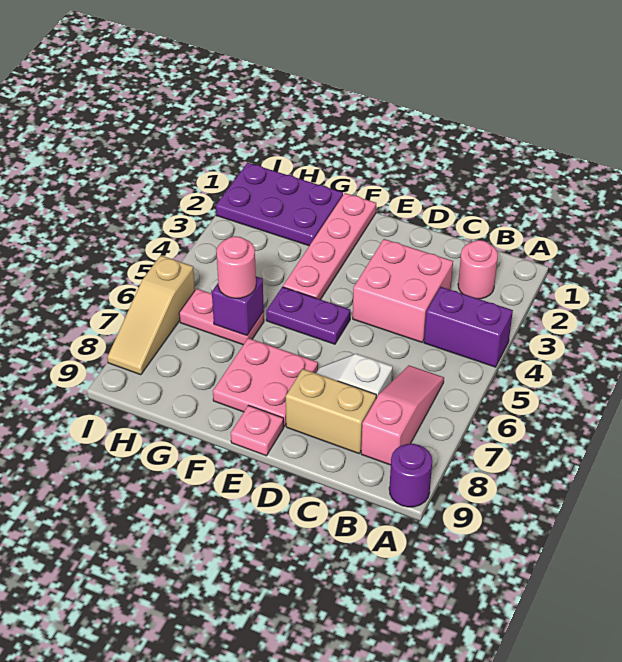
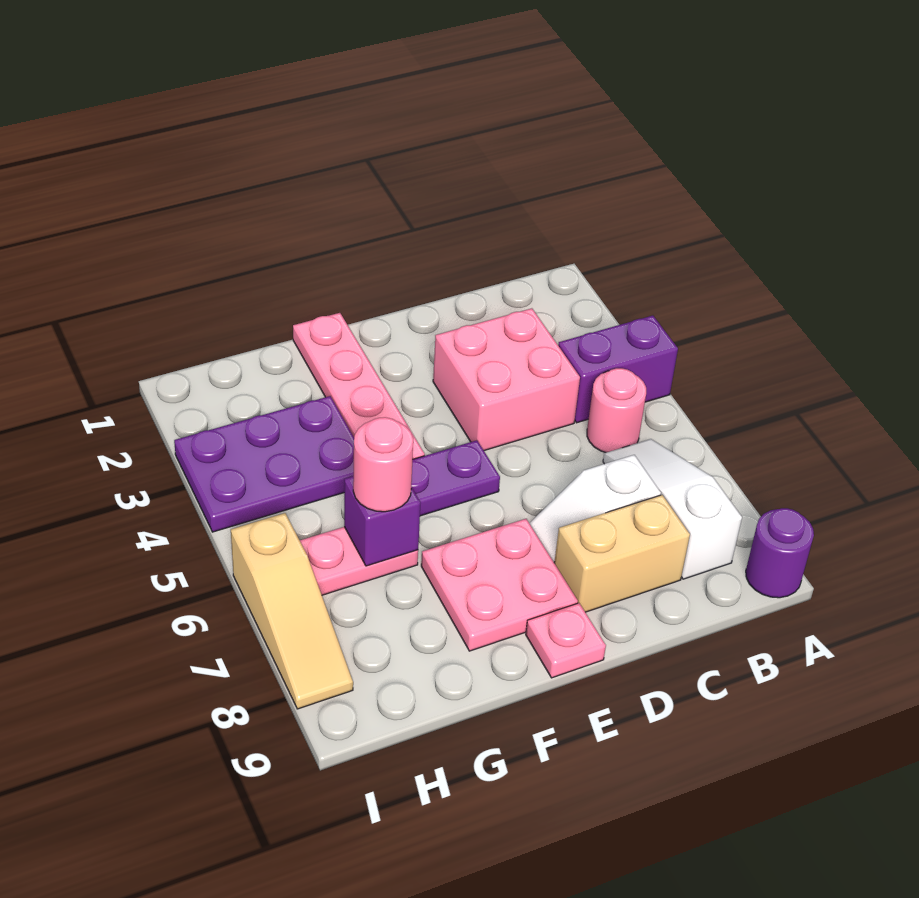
pink round brick B2 level 1 -> pink round brick B5 level 1
pink slope B6:B8 level 1 top 8 -> white slope B6:B8 level 1 top 8
purple plate G1:I2 level 1 -> purple plate G3:I4 level 1

